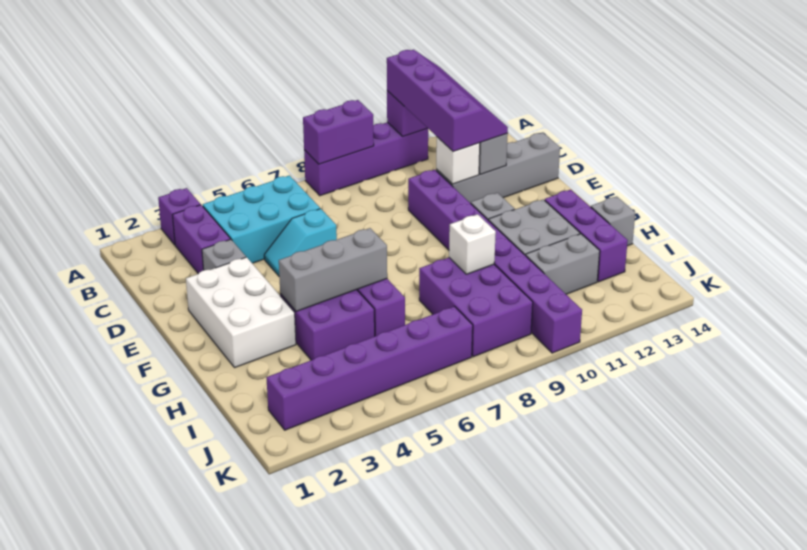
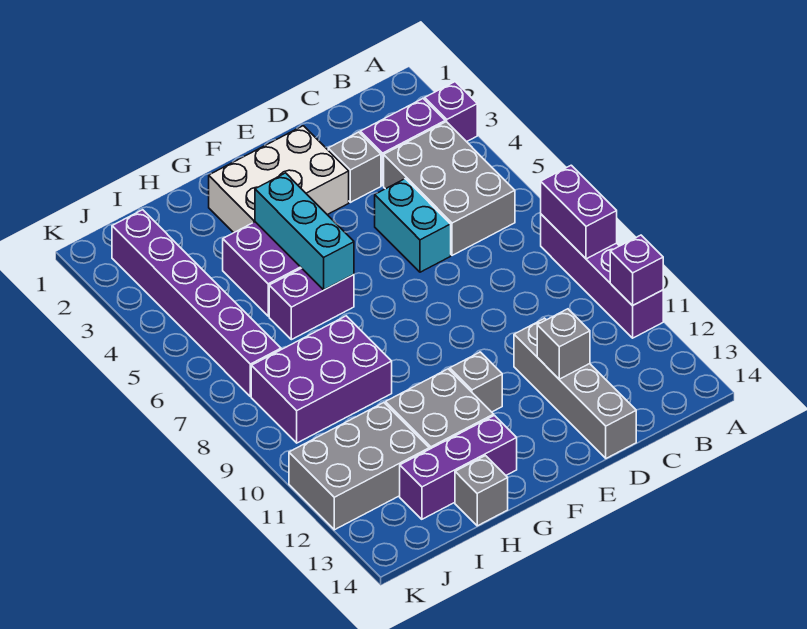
purple slope A11:D12 level 3 top 11 -> none
cyan brick B4:C6 level 1 -> grey brick B4:C6 level 1
cyan slope D5:D6 level 1 top 6 -> cyan brick D5:D6 level 1
purple brick D10:K10 level 1 -> none
white brick D11 level 2 -> none
grey brick G4:G6 level 2 -> cyan brick G4:G6 level 2
white brick H9 level 2 -> none
grey brick I11:I12 level 1 -> grey brick I11:K12 level 1

